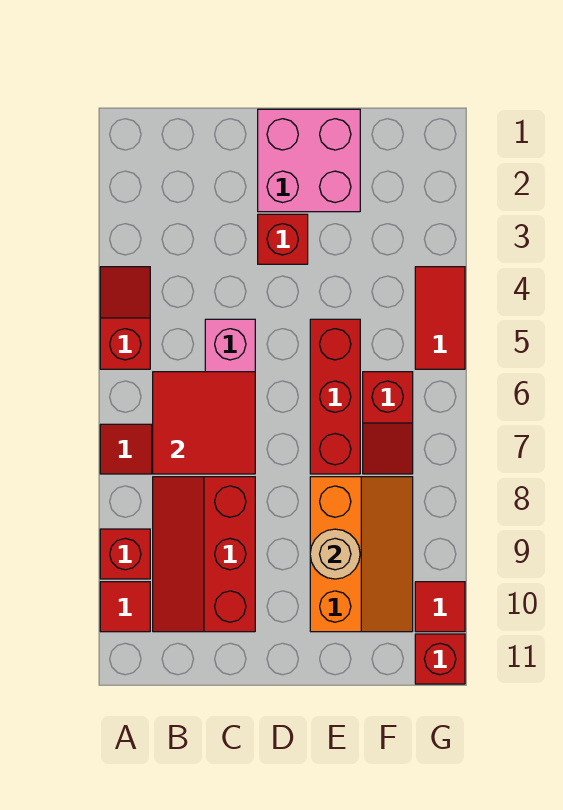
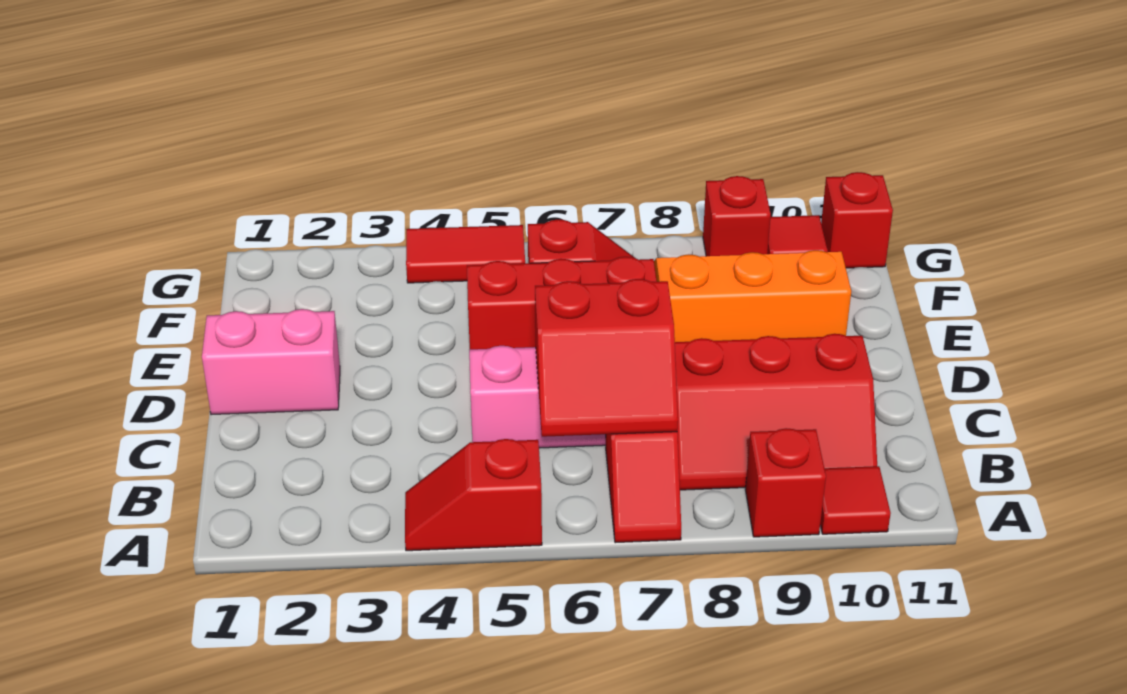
red tile B6:C7 level 2 -> red slope B6:C7 level 2 top C
pink brick D1:E2 level 1 -> pink brick D1:D2 level 1
red brick D3 level 1 -> red brick G9 level 1
tan round brick E9 level 2 -> none

